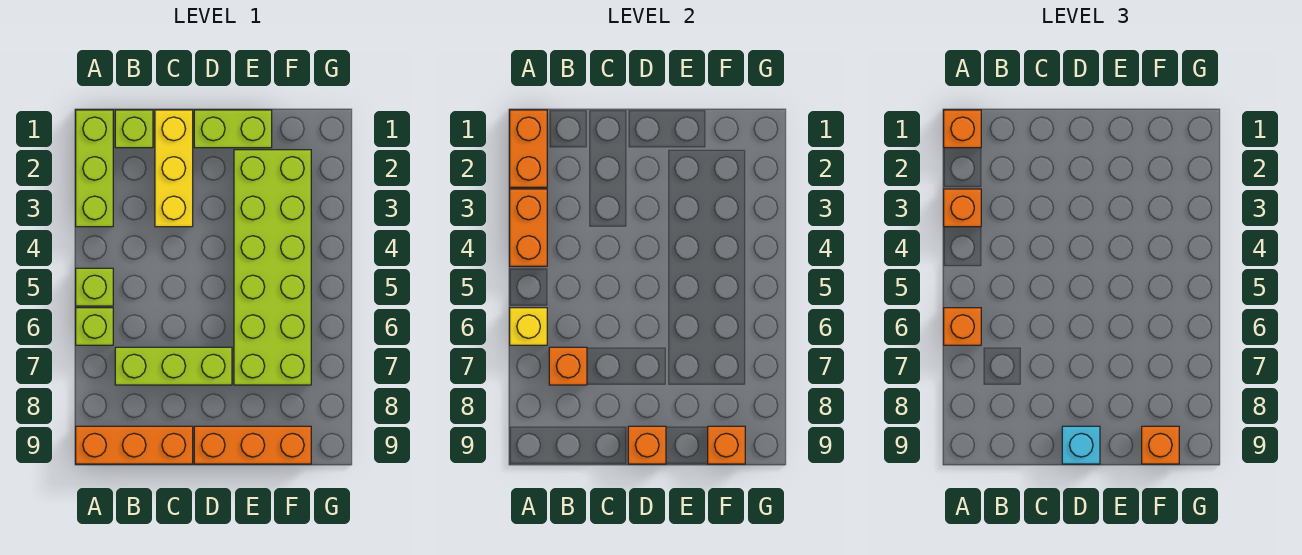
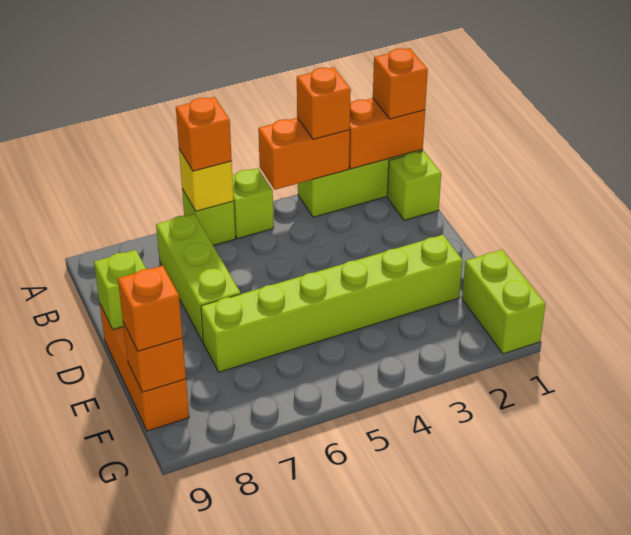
orange brick A9:C9 level 1 -> none
orange brick B7 level 2 -> none
yellow brick C1:C3 level 1 -> none
lime brick D1:E1 level 1 -> lime brick F1:G1 level 1
orange brick D9 level 2 -> lime brick D9 level 2
cyan brick D9 level 3 -> none
lime brick E2:F7 level 1 -> lime brick E2:E7 level 1

